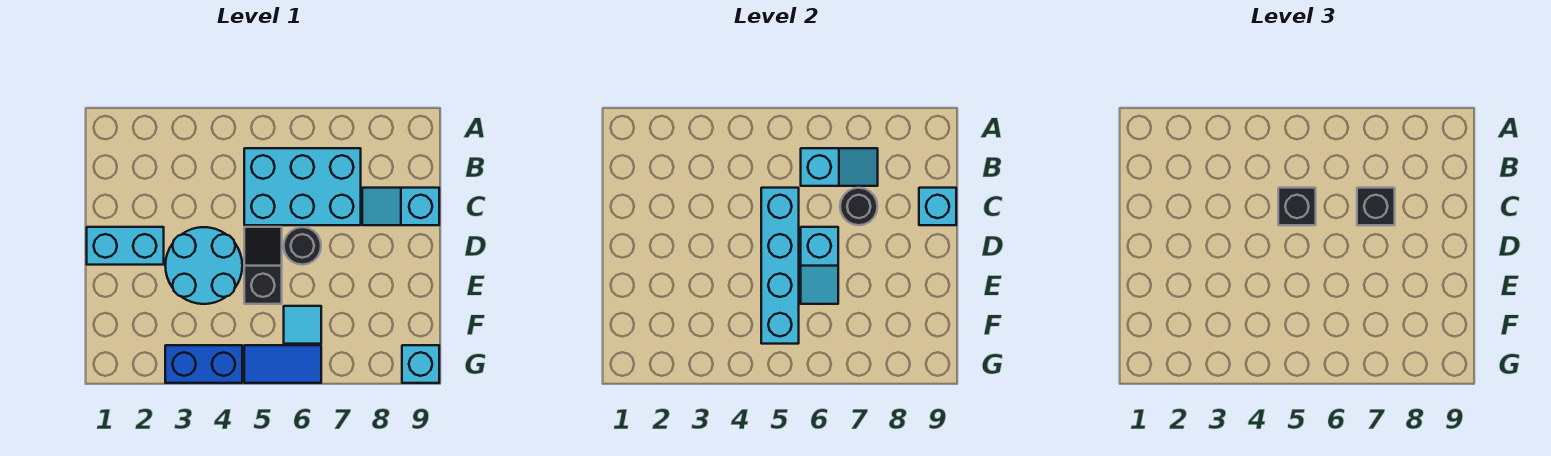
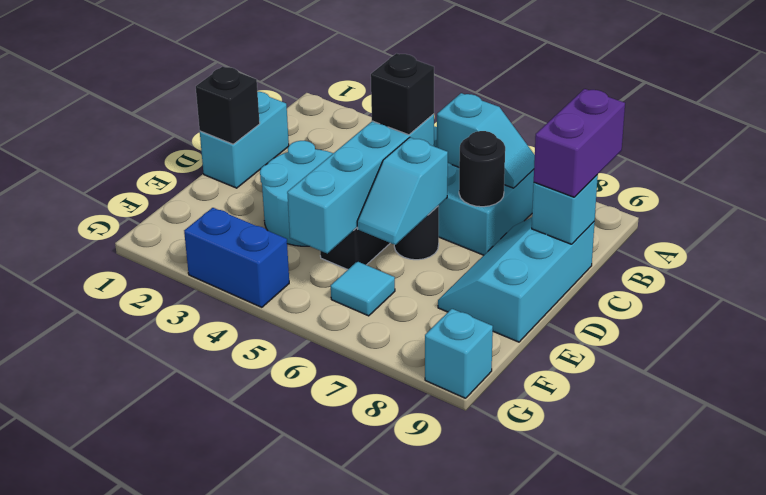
none -> purple brick B9:C9 level 3
black brick C7 level 3 -> black brick D1 level 2
cyan slope C8:C9 level 1 top 9 -> cyan slope C8:E9 level 1 top 9
cyan brick D1:D2 level 1 -> cyan brick C1:D1 level 1
blue tile G5:G6 level 1 -> none

